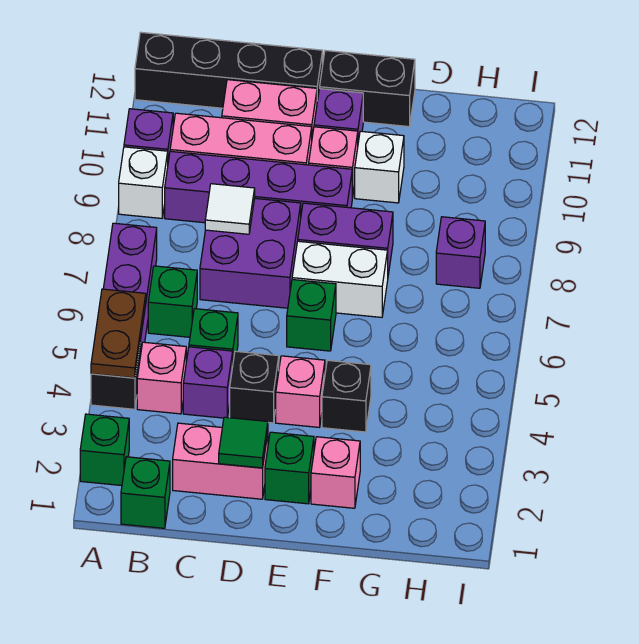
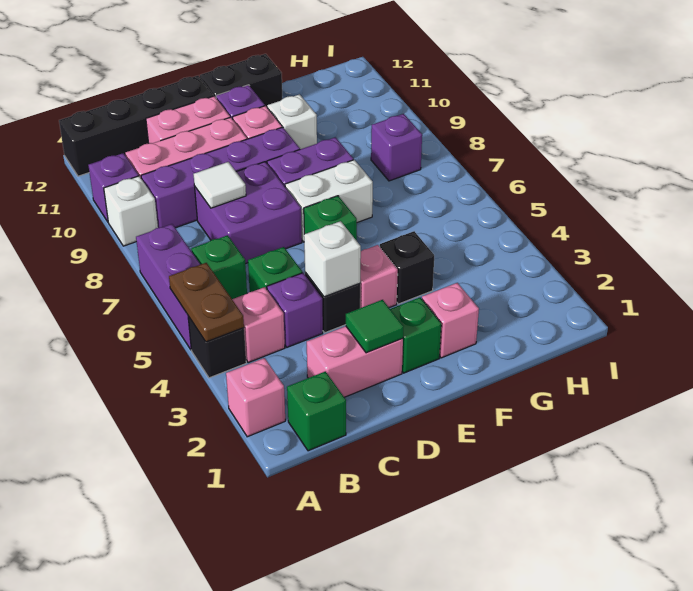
green brick A2 level 1 -> pink brick A2 level 1
none -> white brick D4 level 2

